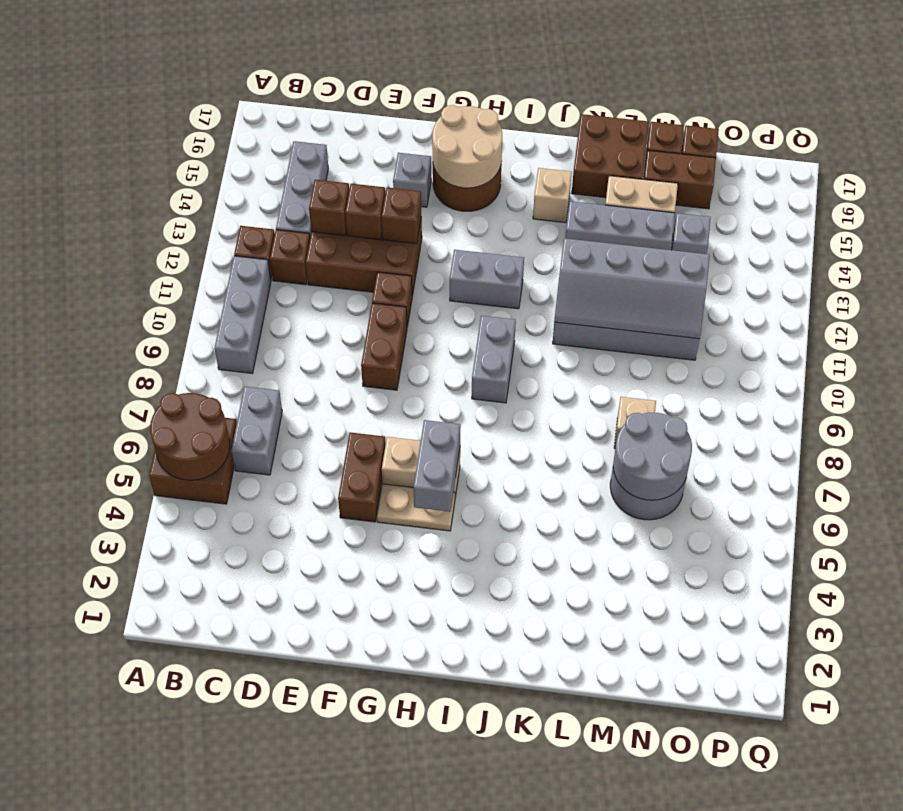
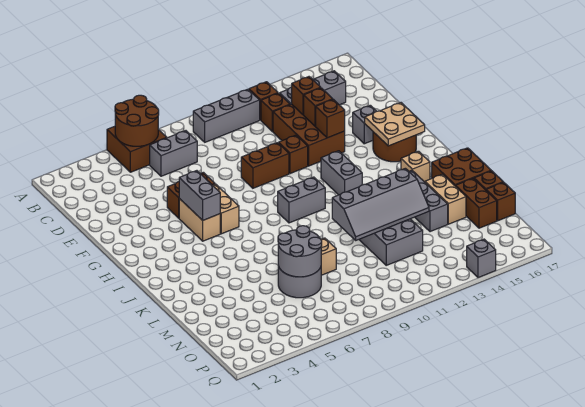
tan plate G5:H5 level 1 -> tan brick G5:H5 level 1
tan round brick G15:H16 level 2 -> tan plate G15:H16 level 2
grey brick H5:H6 level 2 -> grey brick G5:H5 level 2
grey slope K11:N12 level 2 top 12 -> grey slope L10:M13 level 2 top L
grey brick N14 level 1 -> grey brick Q14 level 1

